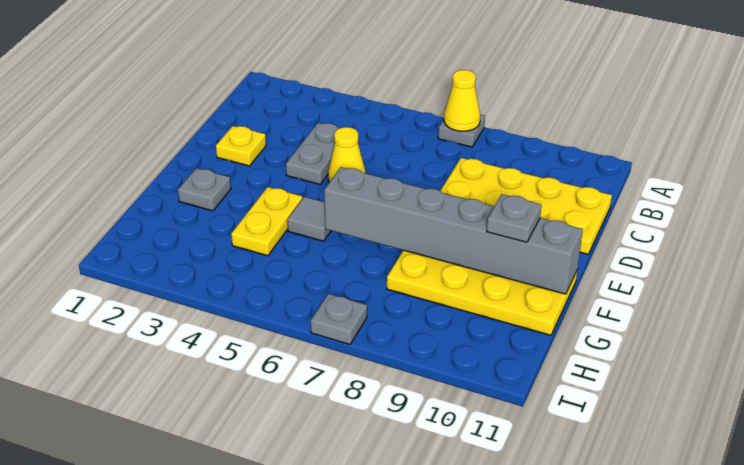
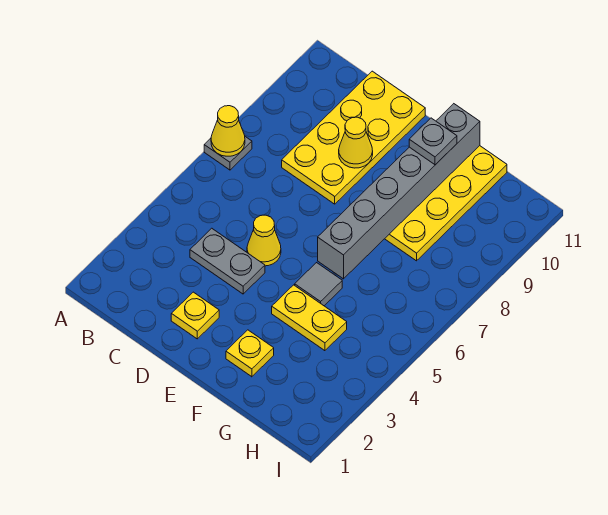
none -> yellow cone D9 level 2
grey plate F2 level 1 -> yellow plate F2 level 1
grey plate I7 level 1 -> none

